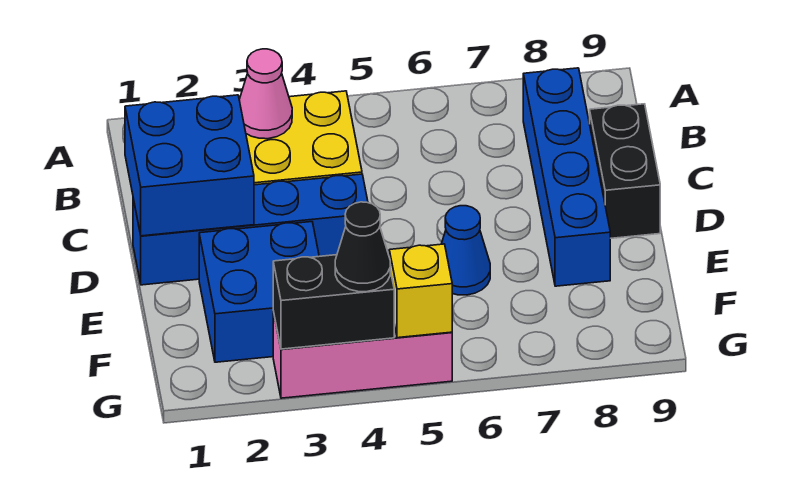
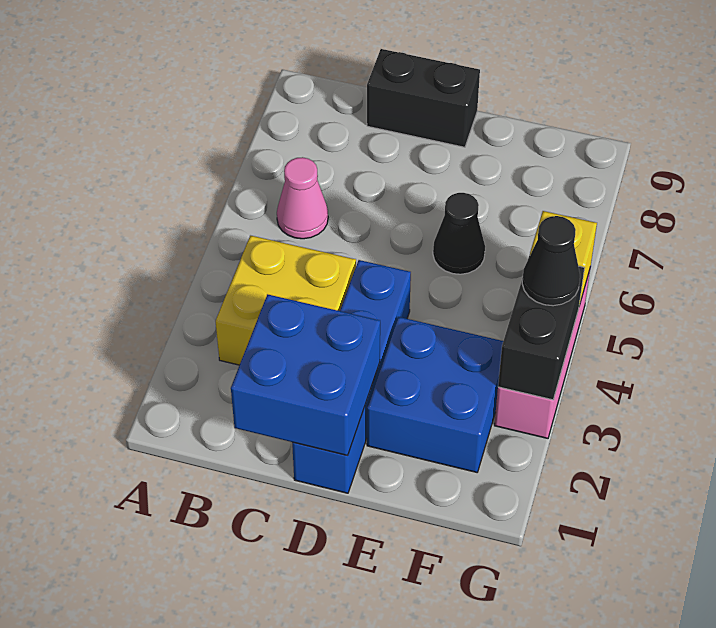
pink cone B3 level 2 -> pink cone B6 level 1
blue brick B8:E8 level 1 -> none
blue cone E6 level 1 -> black cone E6 level 1

